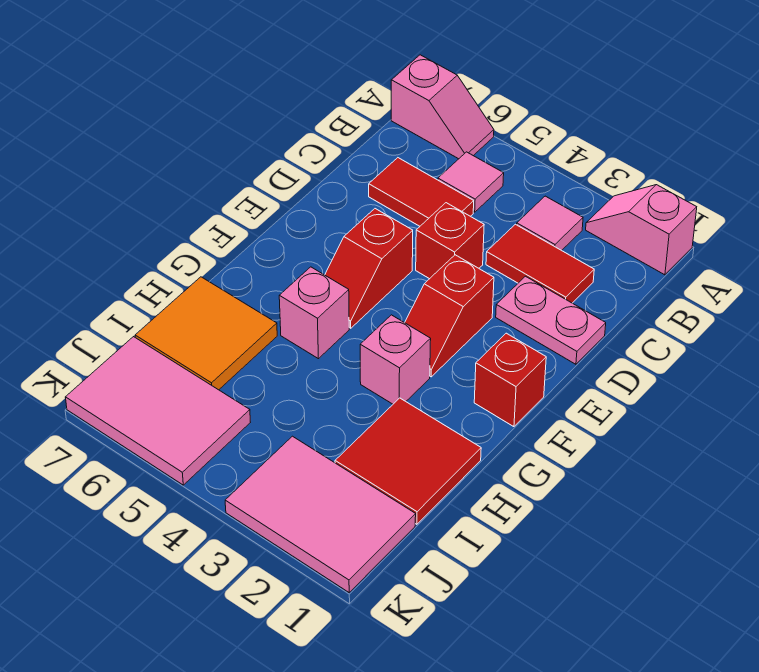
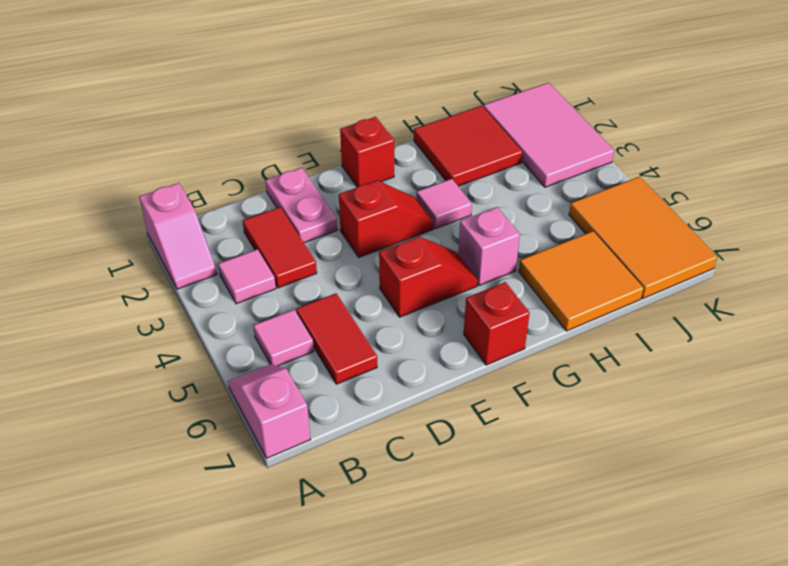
red brick D4 level 1 -> red brick F7 level 1
pink brick G3 level 1 -> pink tile G3 level 1
pink tile J5:K7 level 1 -> orange tile J5:K7 level 1

